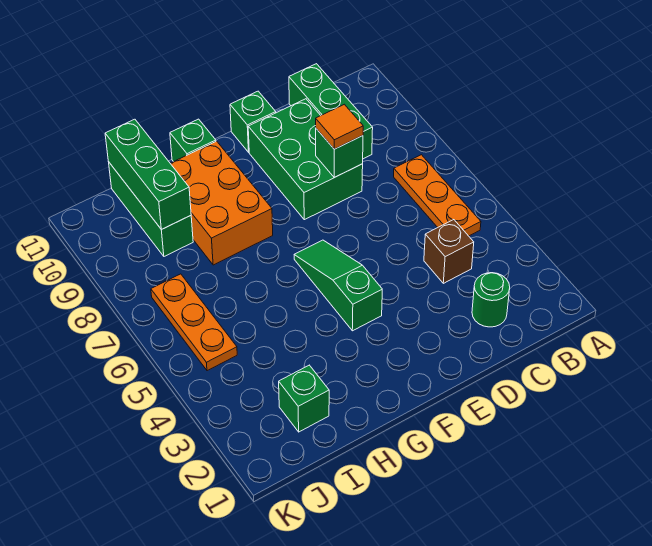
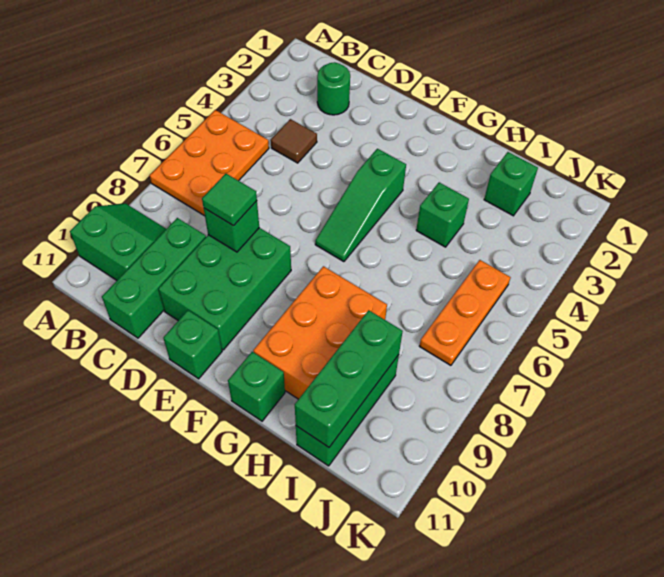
none -> green slope A9:B10 level 1 top 10
orange plate B5:B7 level 1 -> orange plate A5:B7 level 1
brown brick C4 level 1 -> brown tile C4 level 1
orange tile D8 level 3 -> green tile D8 level 3
none -> green brick H4 level 1

